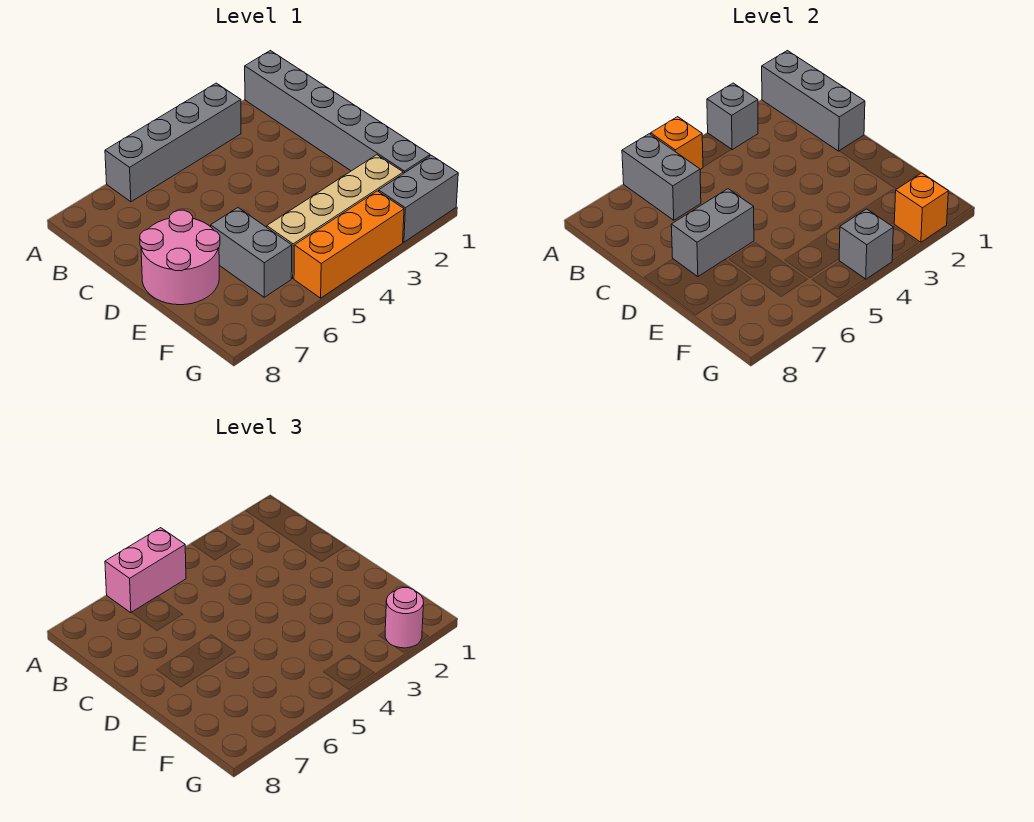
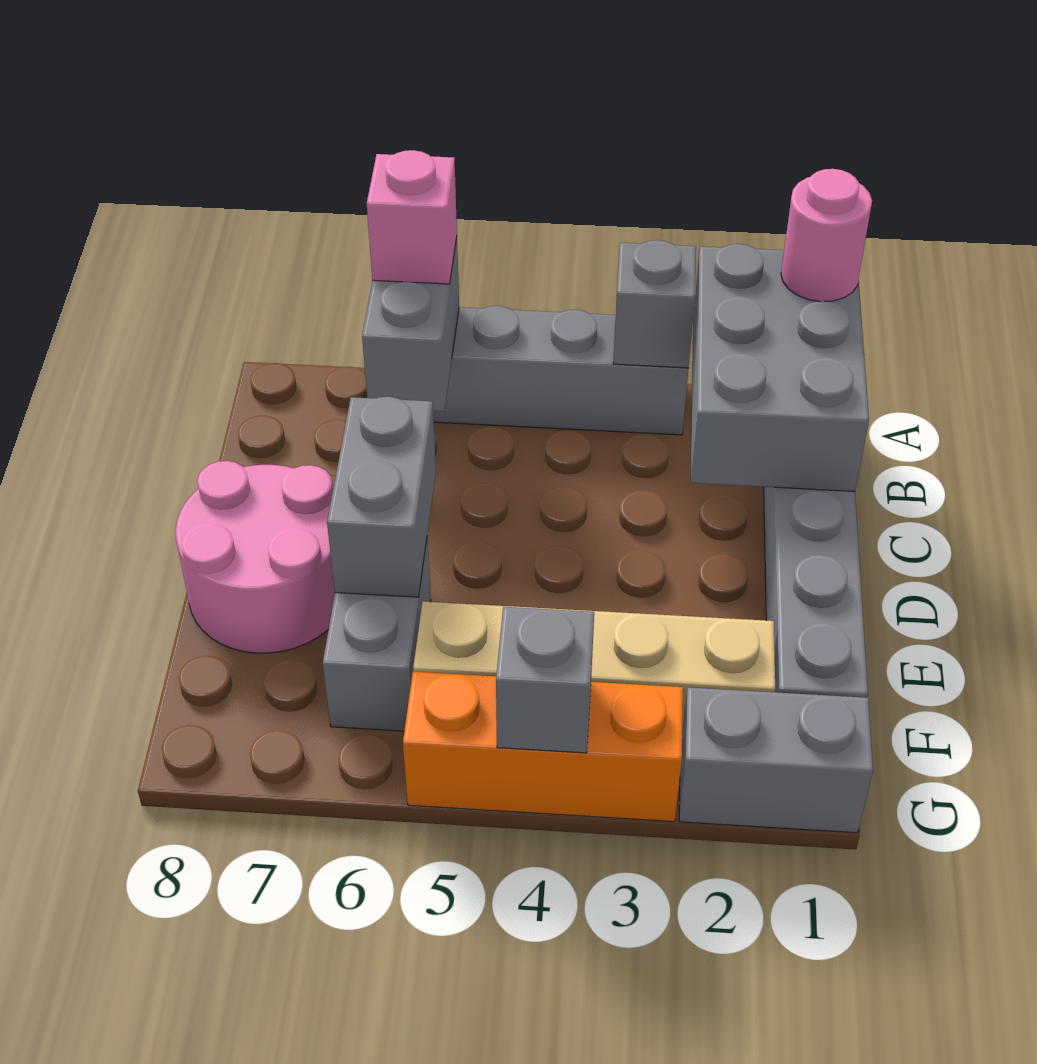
grey brick A1:C1 level 2 -> grey brick A1:C2 level 2
orange brick A5 level 2 -> none
pink brick A5:A6 level 3 -> pink brick A6 level 3
grey brick D6:D7 level 2 -> grey brick D6:E6 level 2
orange brick G2 level 2 -> none
pink round brick G2 level 3 -> pink round brick A1 level 3

